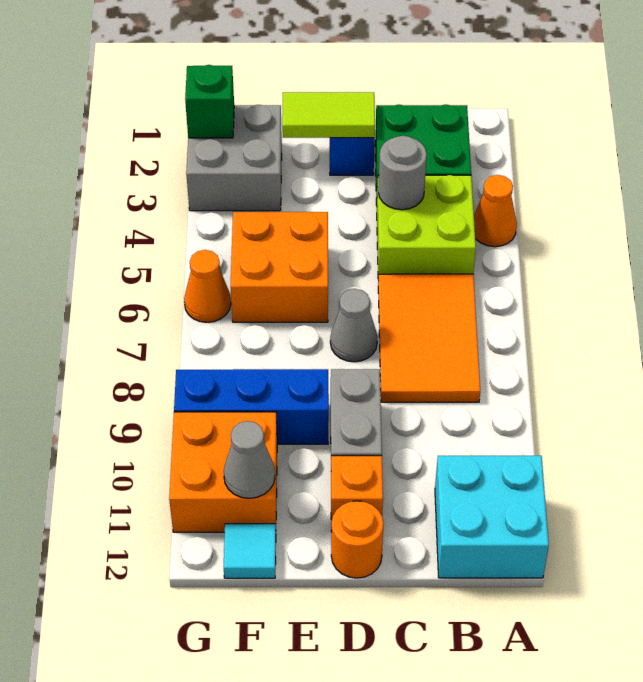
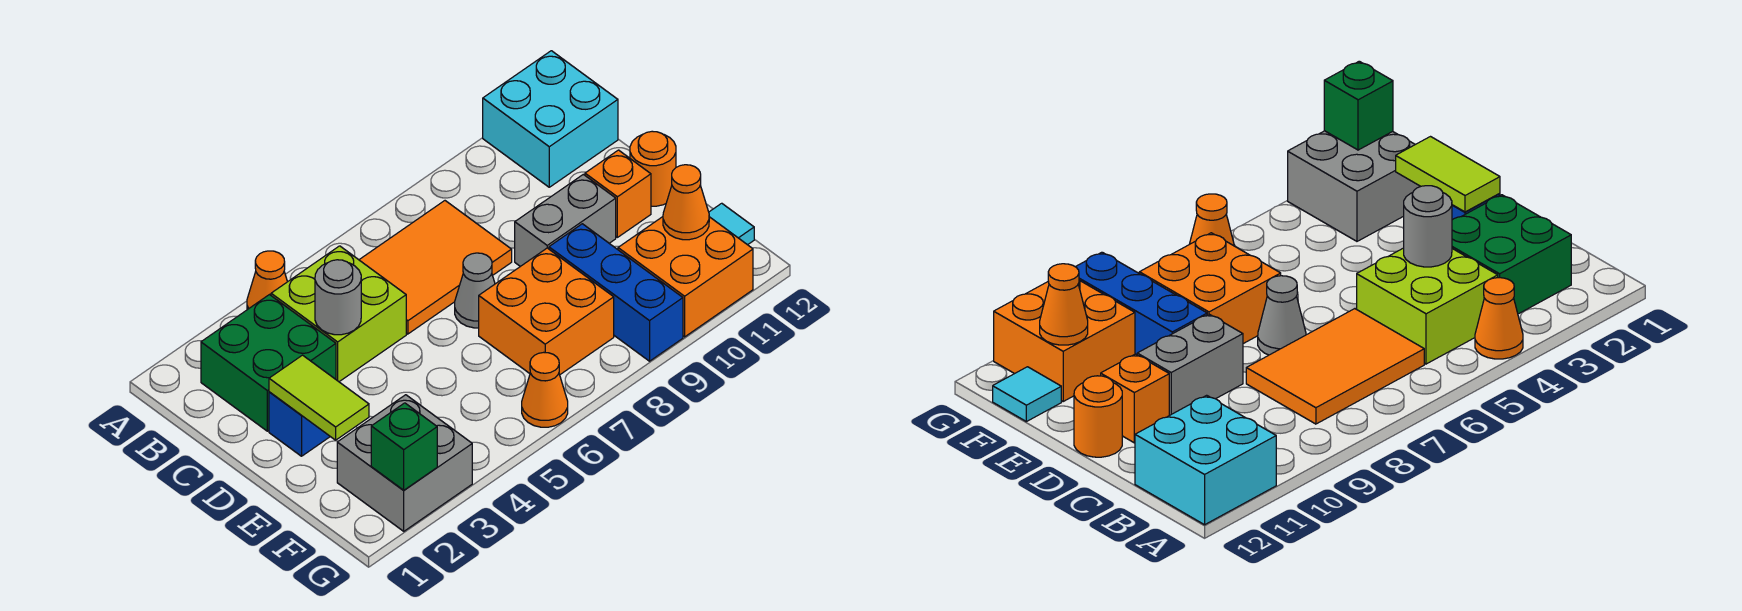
orange brick E5:F6 level 1 -> orange brick E7:F8 level 1
grey cone F11 level 2 -> orange cone F11 level 2

